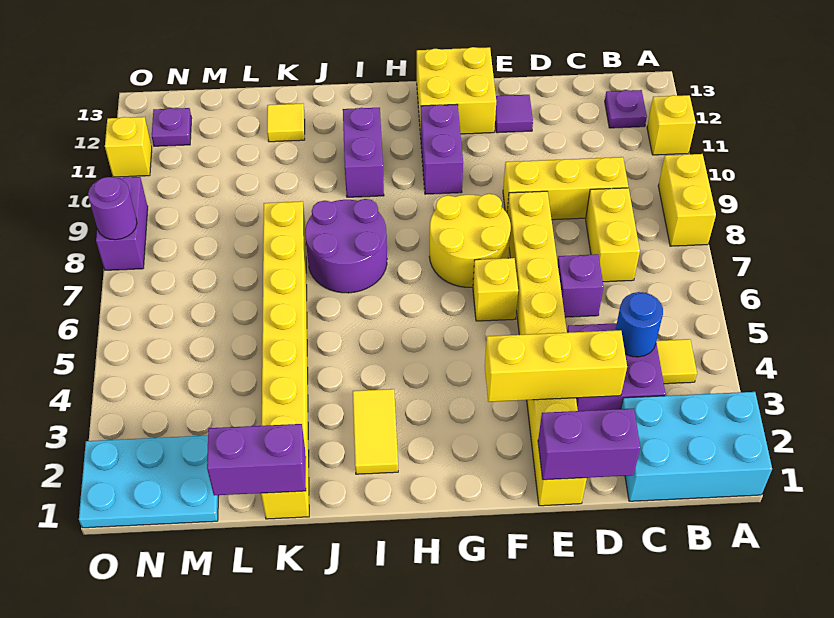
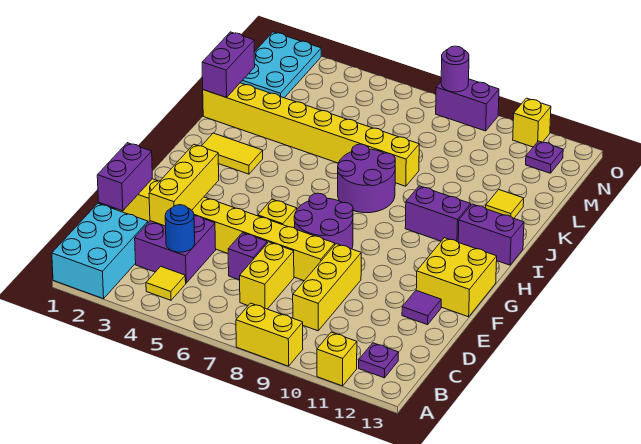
yellow brick C7:C8 level 1 -> yellow brick C7:D7 level 1
yellow round brick F7:G8 level 1 -> purple round brick F7:G8 level 1
purple brick G10:G11 level 1 -> purple brick I12:I13 level 1

